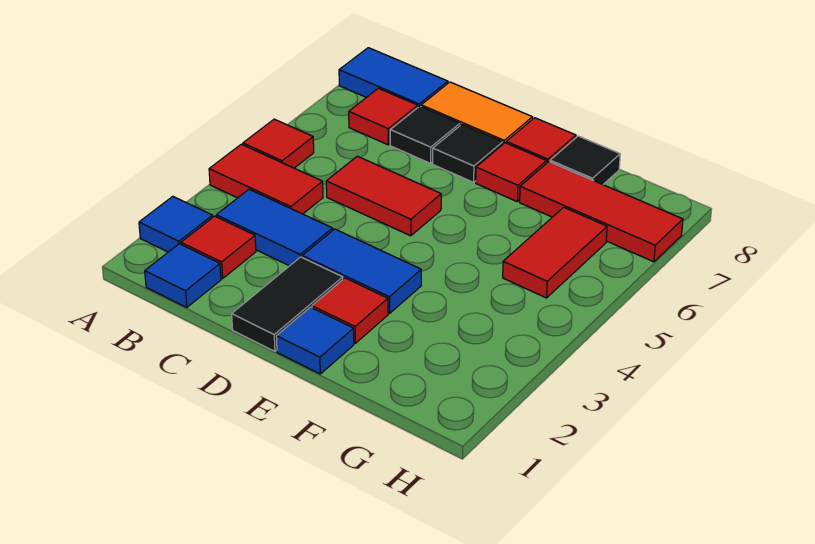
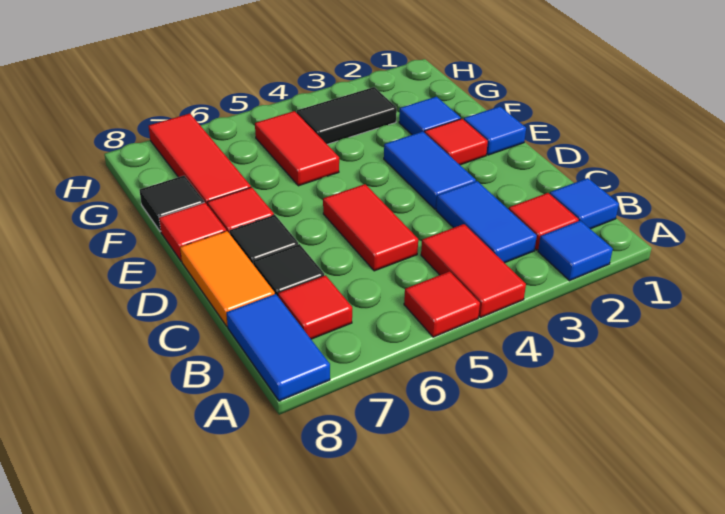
black tile D1:D2 level 1 -> black tile G3:G4 level 1
none -> blue tile F2 level 1
red tile G5:G6 level 1 -> red tile F5:G5 level 1

